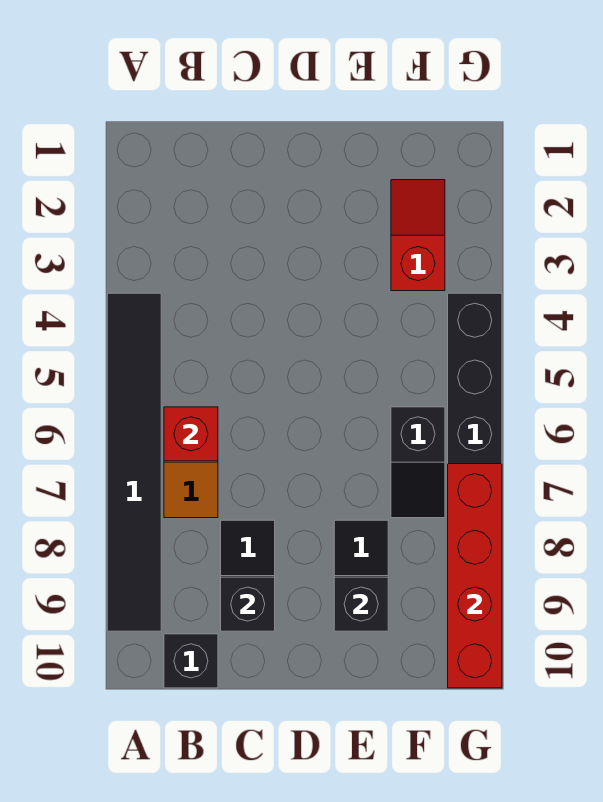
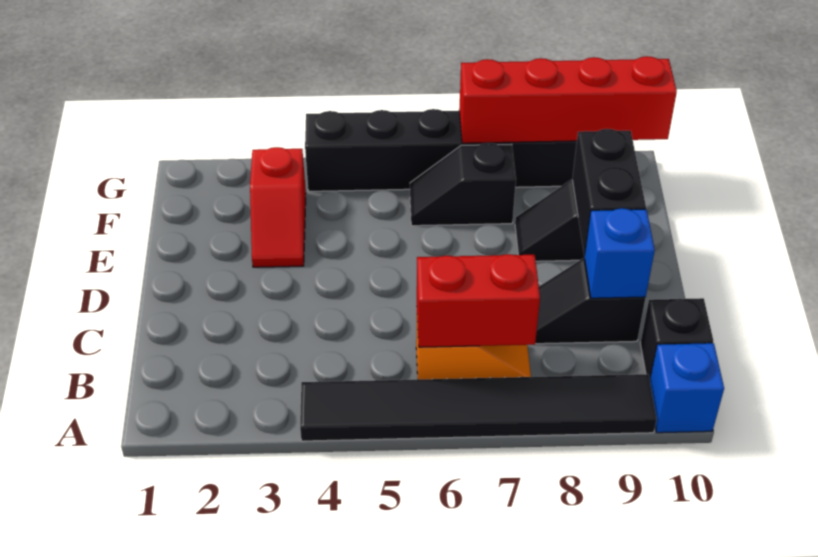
none -> blue brick A10 level 1
red brick B6 level 2 -> red brick B6:B7 level 2
black brick C9 level 2 -> blue brick C9 level 2
black brick E9 level 2 -> black brick D9:E9 level 2
red slope F2:F3 level 1 top 3 -> red slope E3:F3 level 1 top F
black slope F6:F7 level 1 top 6 -> black slope F6:F7 level 1 top 7

